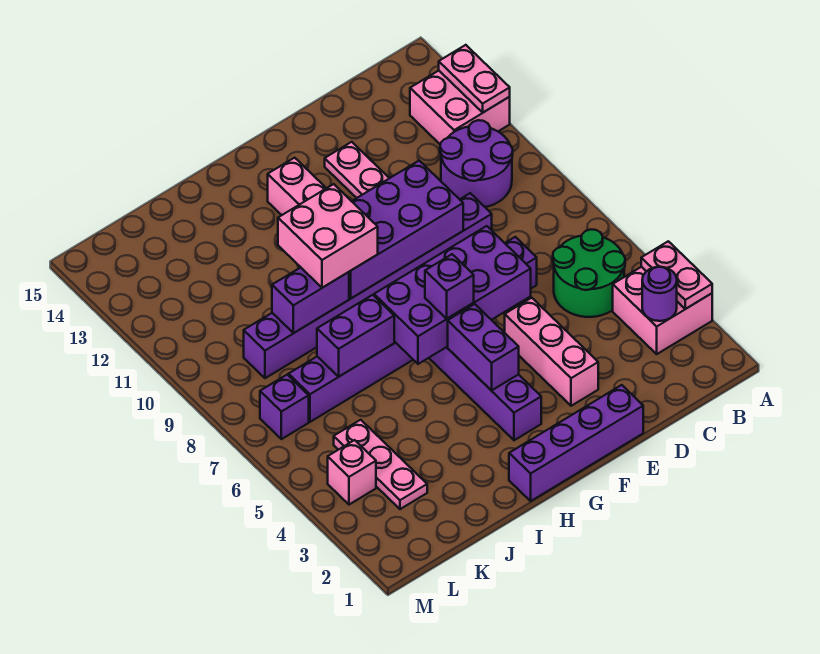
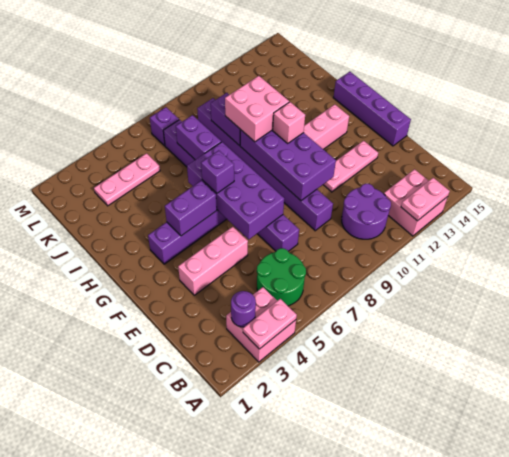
purple brick E1:H1 level 1 -> purple brick E15:H15 level 1
pink brick L4 level 1 -> pink brick G10 level 3

